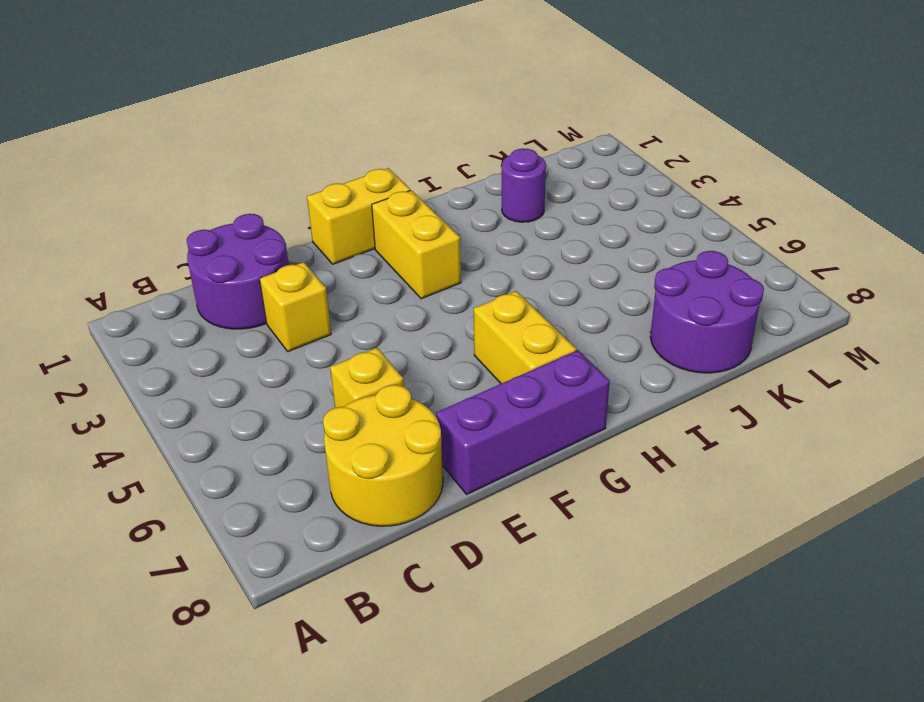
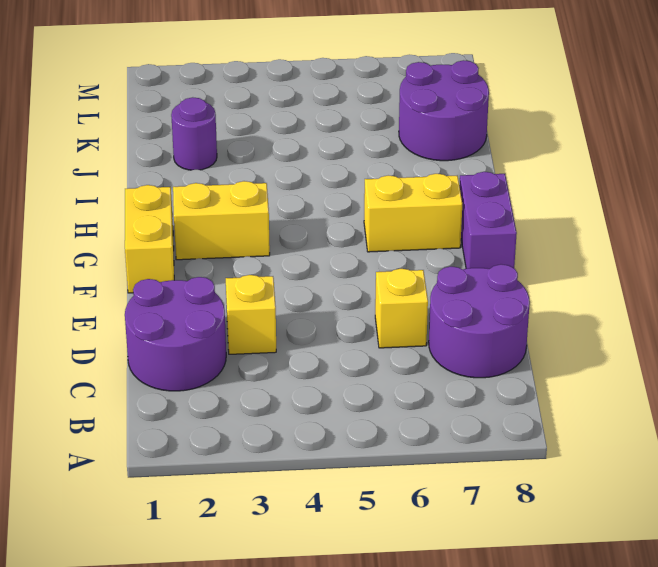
yellow round brick C7:D8 level 1 -> purple round brick C7:D8 level 1
purple brick E8:G8 level 1 -> purple brick F8:G8 level 1

